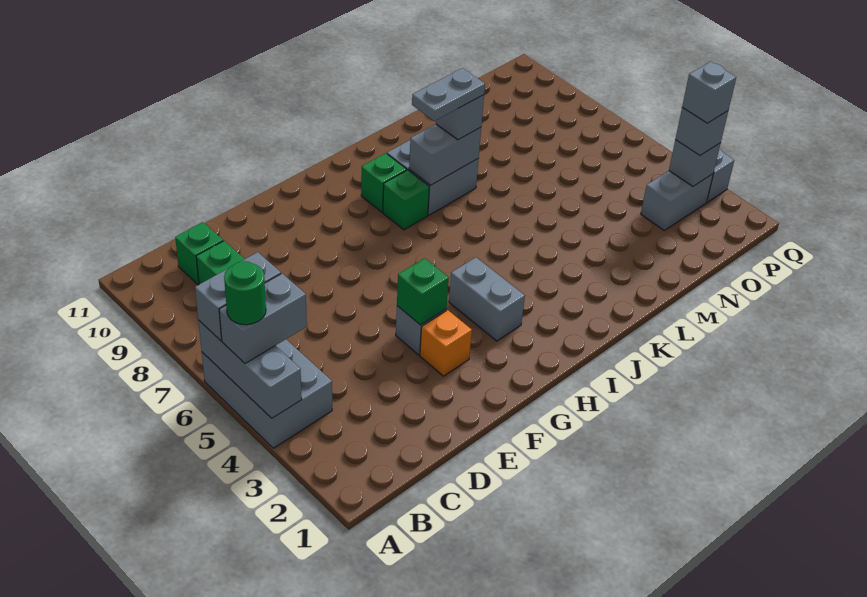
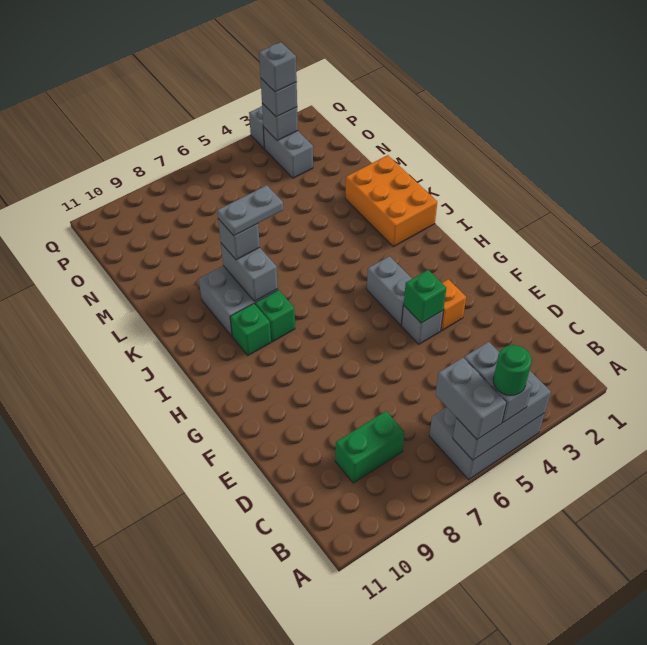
green brick C10 level 1 -> none
grey brick H3:H4 level 1 -> grey brick G4:H4 level 1
none -> orange brick J1:L2 level 1
grey plate J8:K8 level 4 -> grey plate K7:K8 level 4

